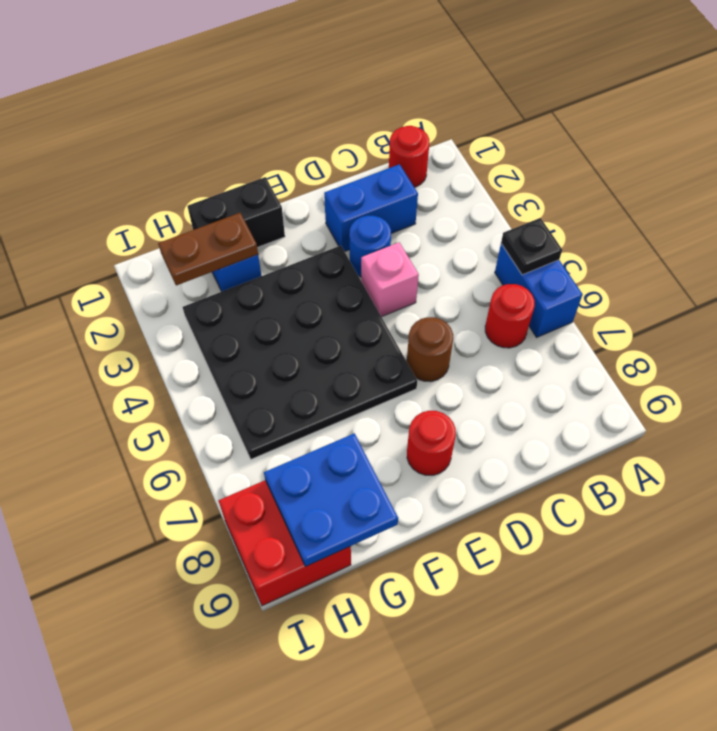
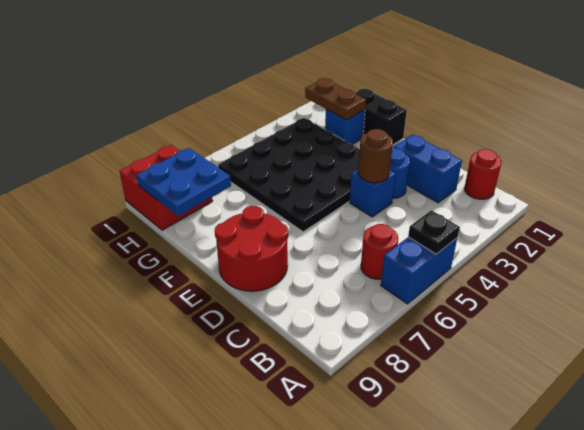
pink brick D4 level 1 -> blue brick D4 level 1
brown round brick D6 level 1 -> brown round brick D4 level 2
red round brick E8 level 1 -> red round brick D8:E9 level 1

